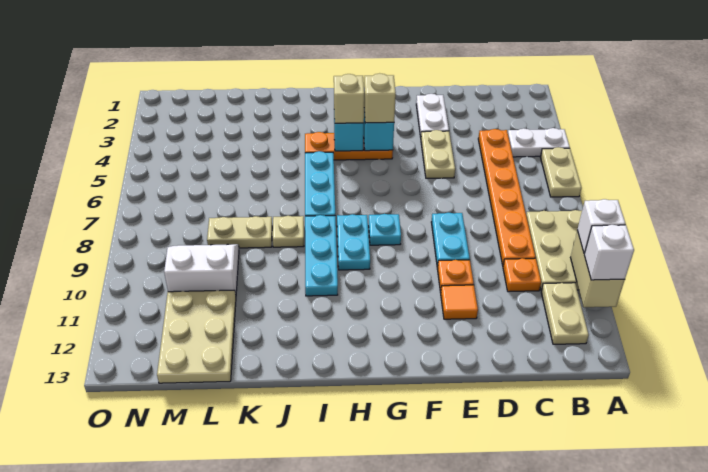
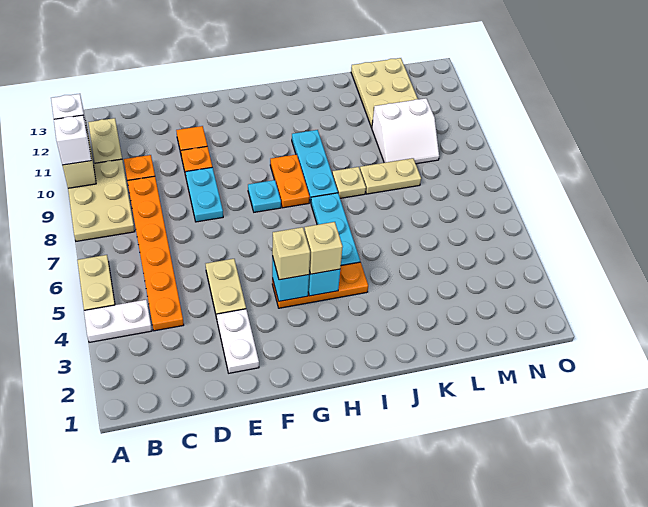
cyan plate H8:H9 level 1 -> orange plate H8:H9 level 1

